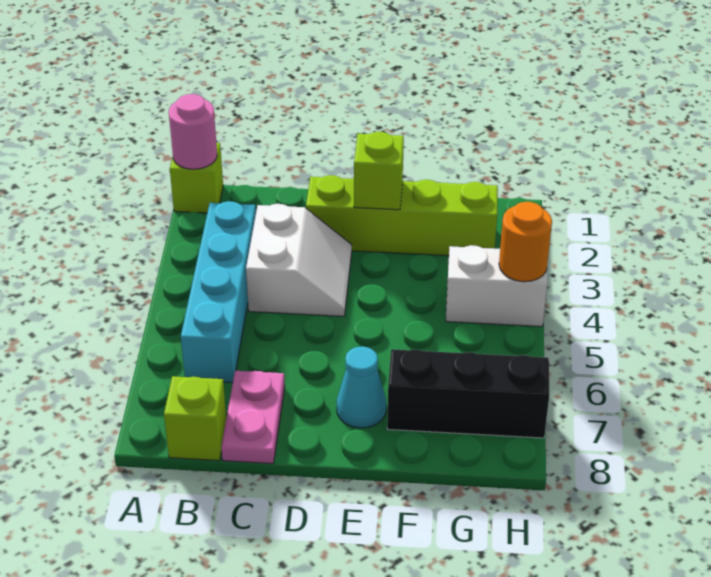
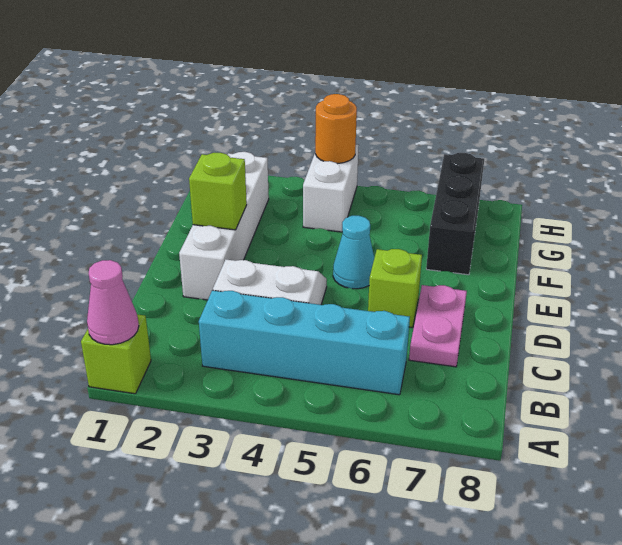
pink round brick A1 level 2 -> pink cone A1 level 2
lime brick B8 level 1 -> lime brick D6 level 1
pink plate C7:C8 level 1 -> pink plate C7:D7 level 1
lime brick D2:G2 level 1 -> white brick D2:G2 level 1
cyan cone E7 level 1 -> cyan cone E5 level 1

